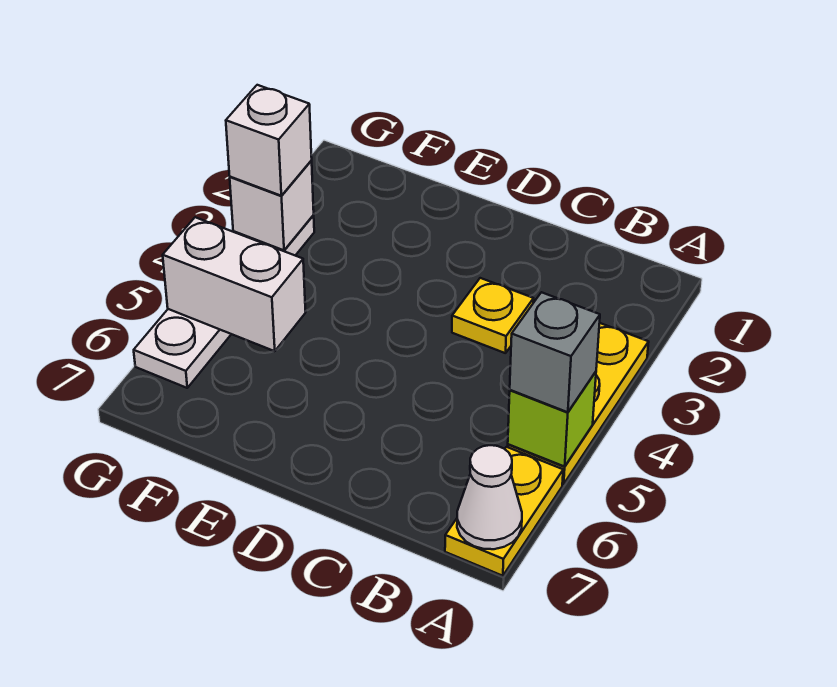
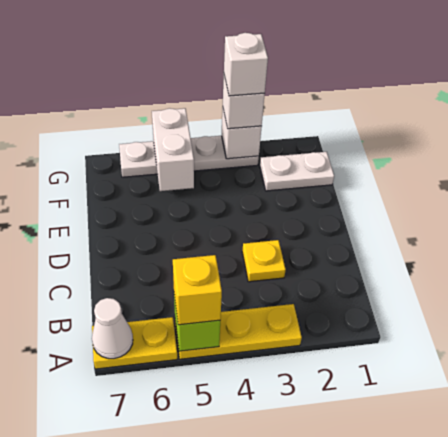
grey brick A5 level 3 -> yellow brick A5 level 3
none -> white plate F1:F2 level 1
none -> white brick G3 level 4

